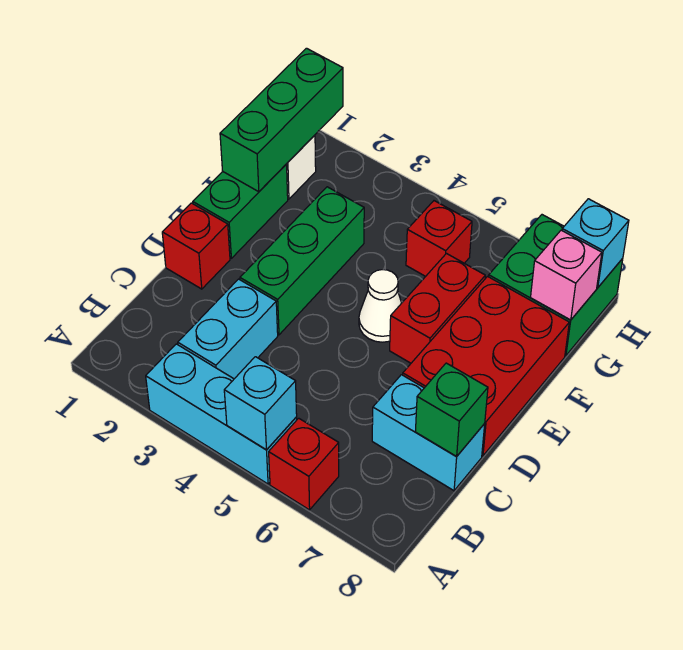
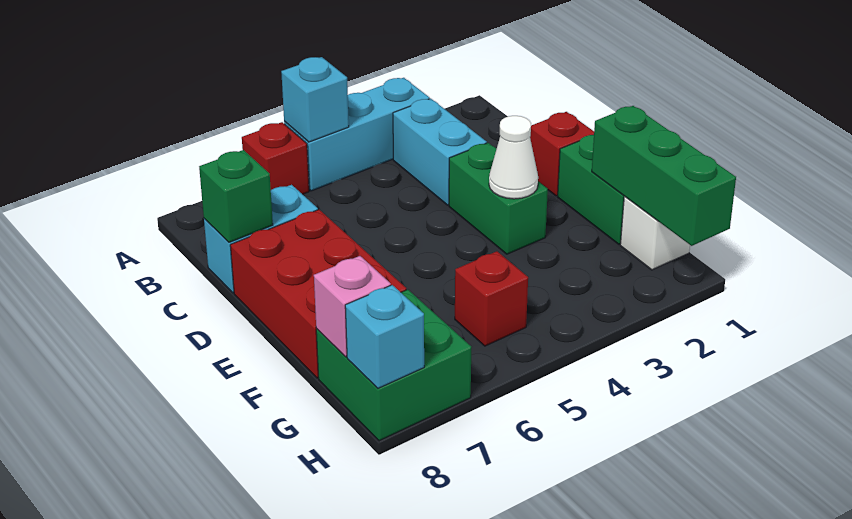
green brick D3:F3 level 1 -> green brick D3:E3 level 1
white cone E5 level 1 -> white cone E3 level 2
red brick E6:F6 level 1 -> none

